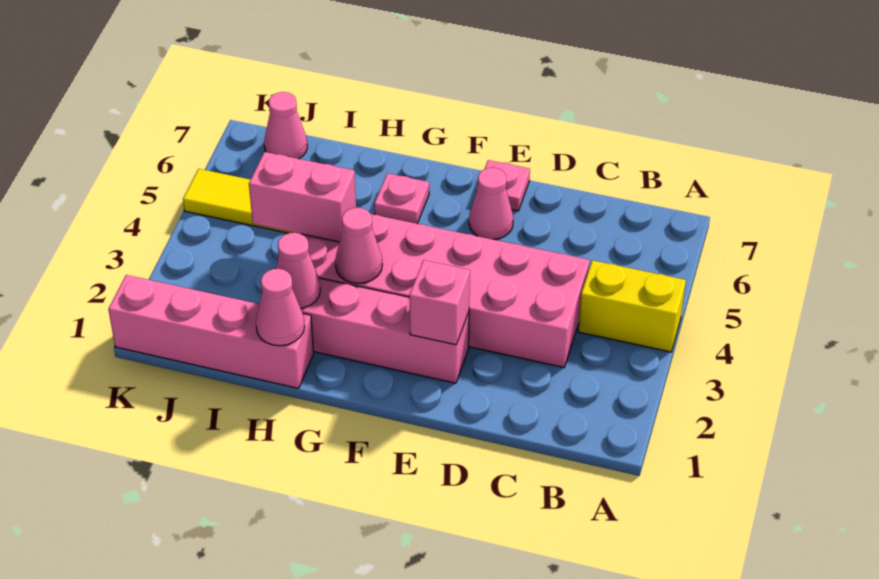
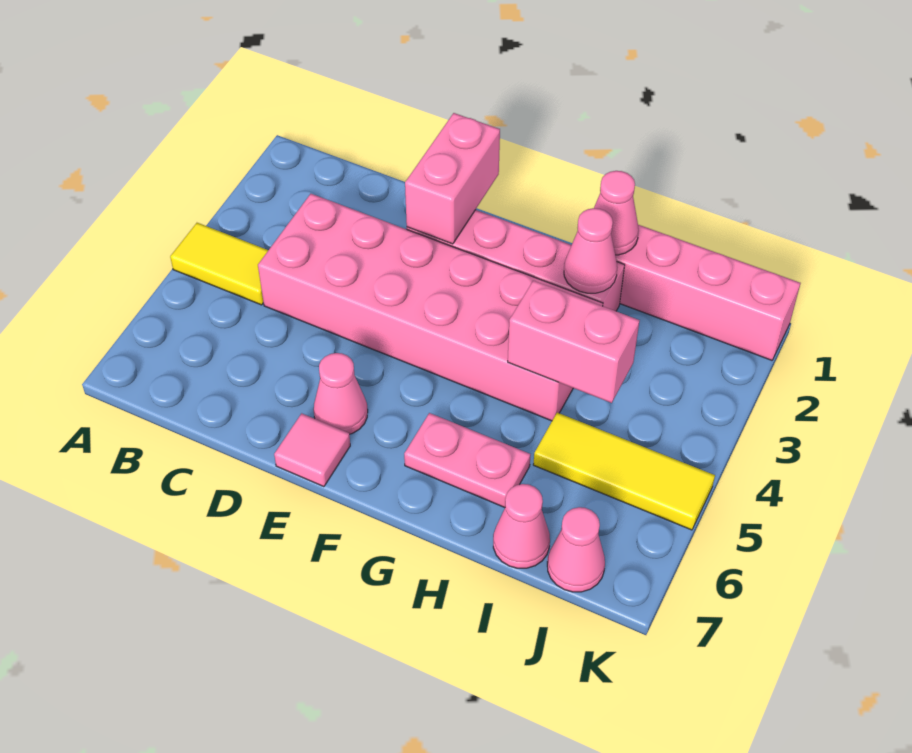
yellow brick A4:B4 level 1 -> yellow tile A4:B4 level 1
pink brick E2 level 2 -> pink brick E1:E2 level 2
pink plate E7 level 1 -> pink tile E7 level 1
pink cone G3 level 2 -> pink cone I7 level 1
pink plate G6 level 1 -> pink plate G6:H6 level 1

